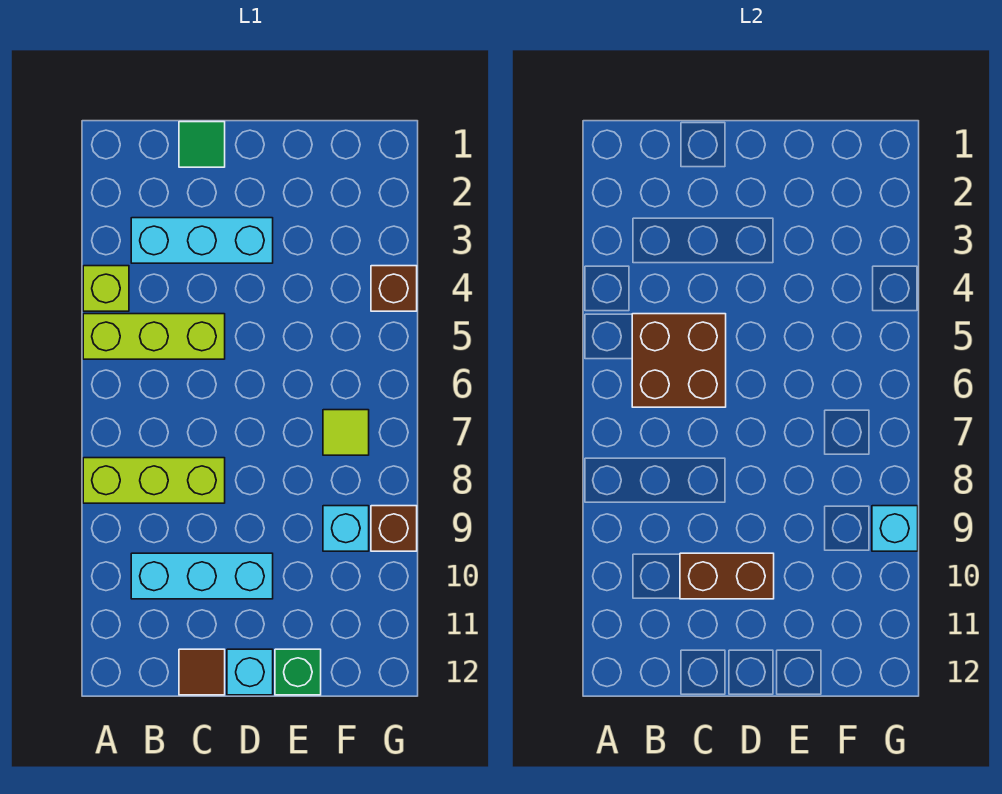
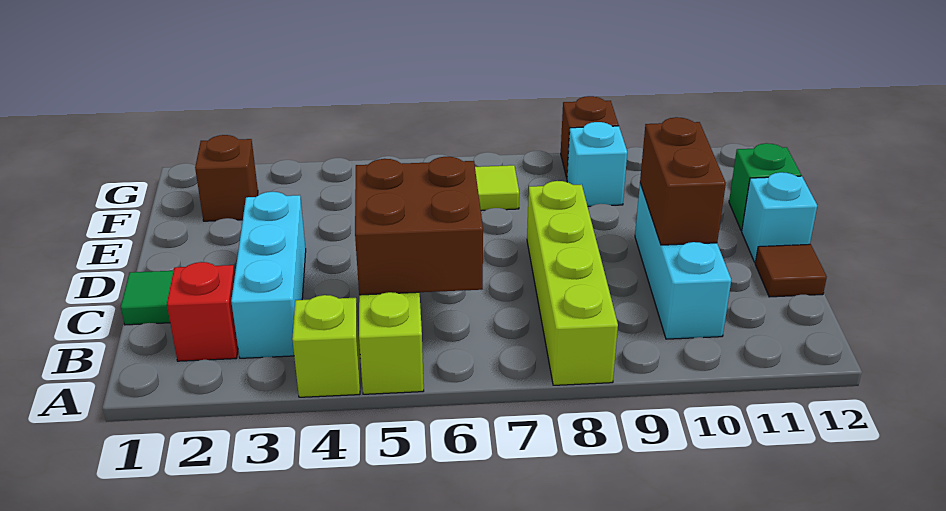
lime brick A8:C8 level 1 -> lime brick A8:D8 level 1
none -> red brick B2 level 1
brown brick G4 level 1 -> brown brick F2 level 1
cyan brick G9 level 2 -> none

